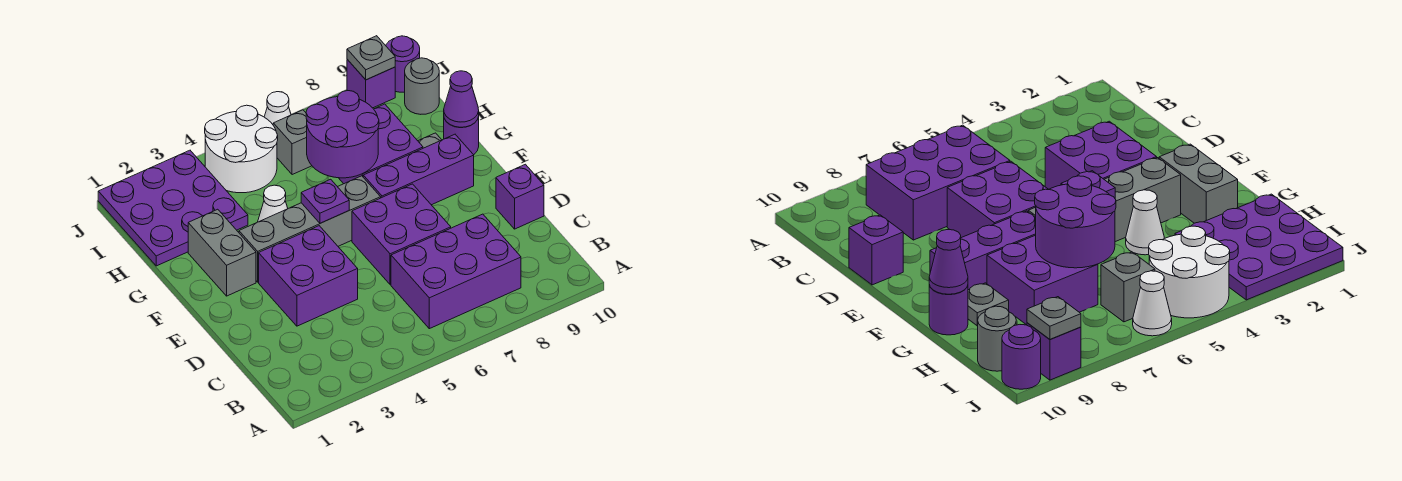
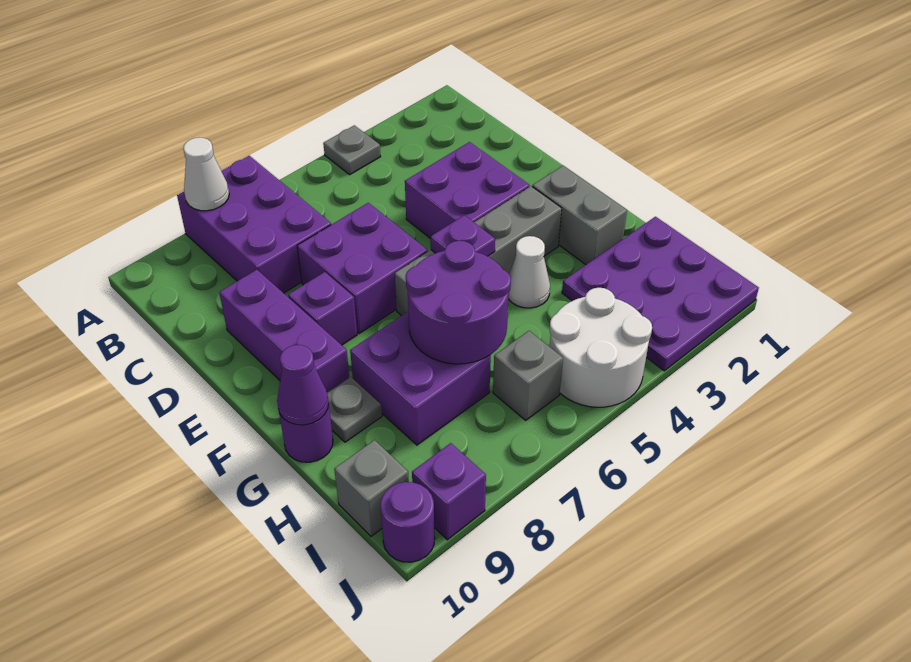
purple brick B6:C8 level 1 -> purple brick A7:C8 level 1
purple brick D10 level 1 -> purple brick E8 level 1
purple brick F7:F9 level 1 -> purple brick D9:F9 level 1
grey round brick I10 level 1 -> grey brick I10 level 1
white cone J6 level 1 -> white cone A8 level 2
grey plate J9 level 2 -> grey plate A4 level 1

